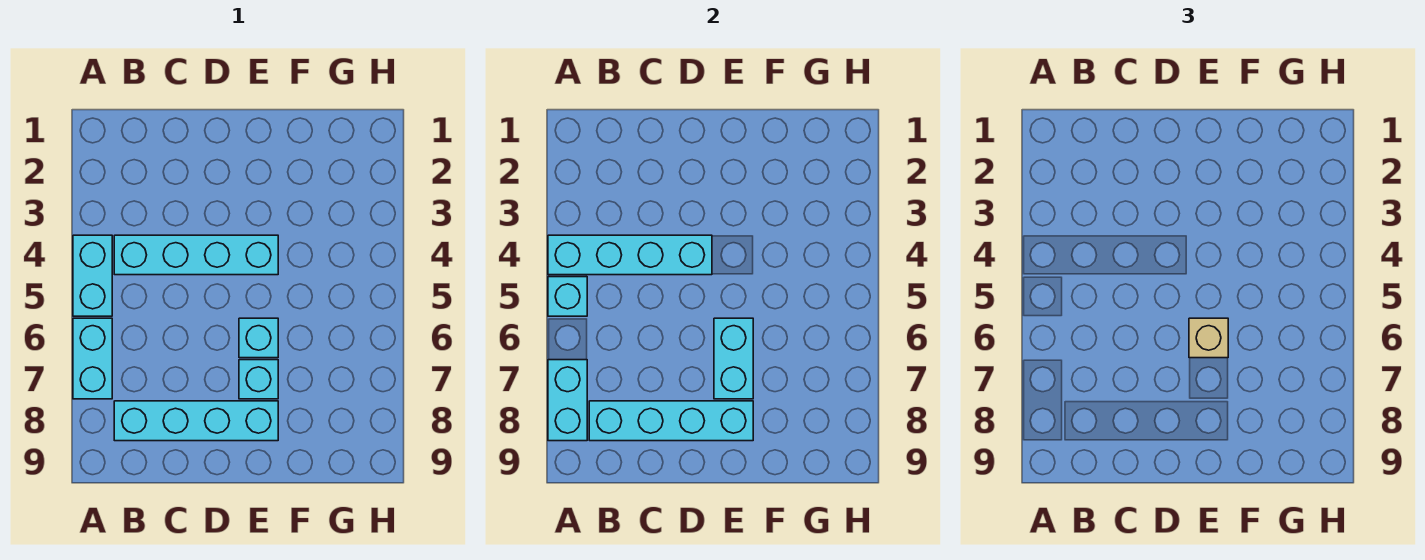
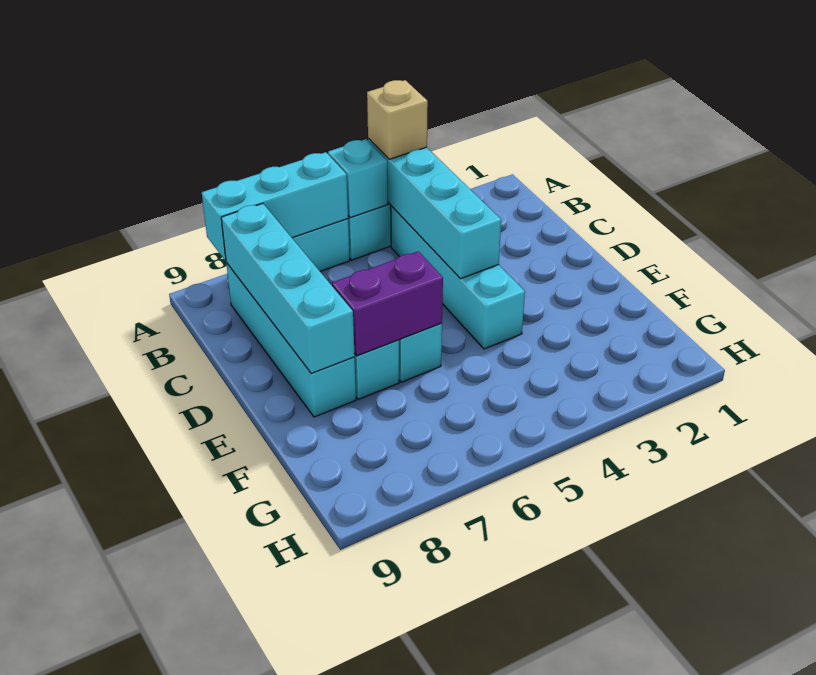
cyan brick A7:A8 level 2 -> cyan brick A6:A8 level 2
cyan brick E6:E7 level 2 -> purple brick E6:E7 level 2
tan brick E6 level 3 -> tan brick A4 level 3

